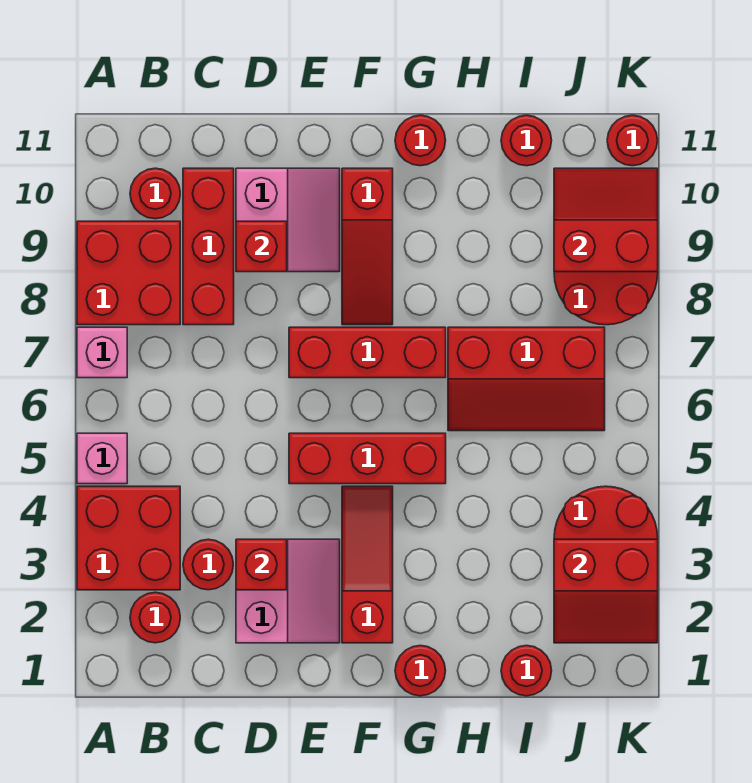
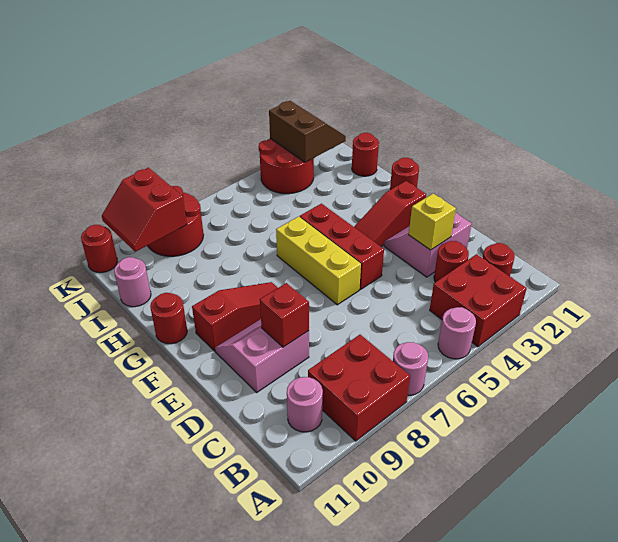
pink brick A5 level 1 -> pink round brick A5 level 1
pink brick A7 level 1 -> pink round brick A7 level 1
red round brick B10 level 1 -> pink round brick B10 level 1
red brick C8:C10 level 1 -> none
red brick D3 level 2 -> yellow brick D3 level 2
none -> yellow brick E6:G6 level 1
red brick E7:G7 level 1 -> none
red slope H6:J7 level 1 top 7 -> none
red round brick I11 level 1 -> pink round brick I11 level 1
red slope J2:K3 level 2 top 3 -> brown slope J2:K3 level 2 top 3

